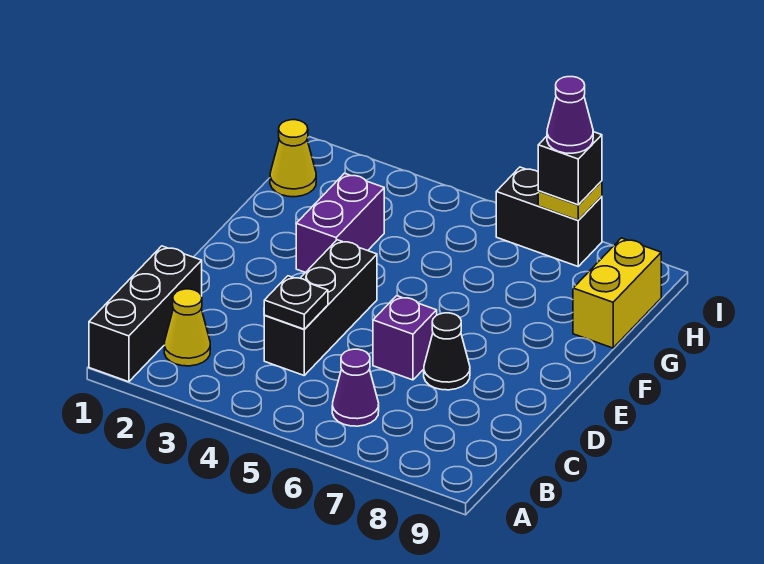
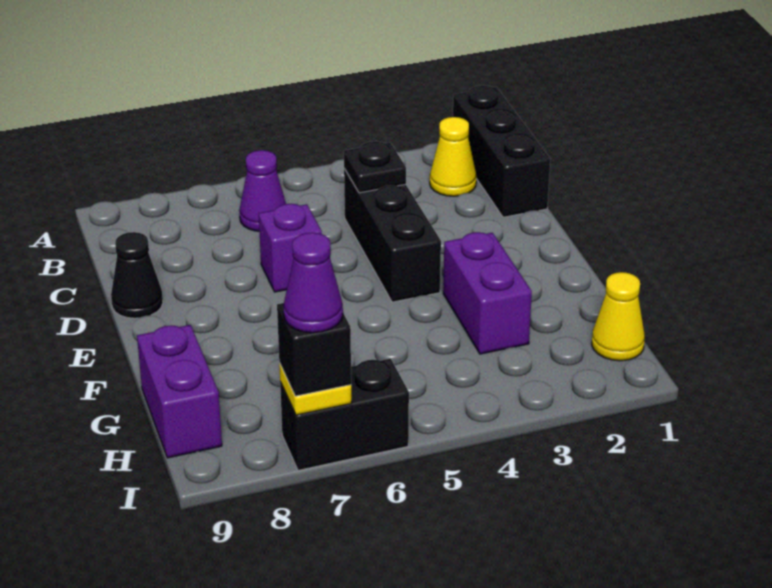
black cone D7 level 1 -> black cone D9 level 1
yellow brick G9:H9 level 1 -> purple brick G9:H9 level 1

